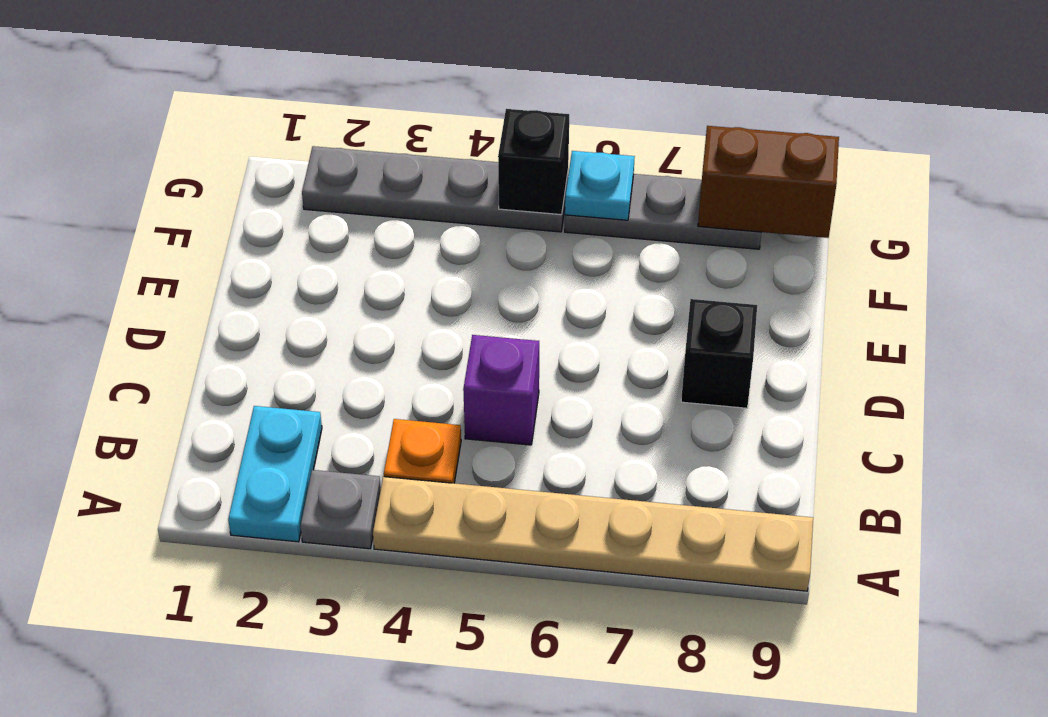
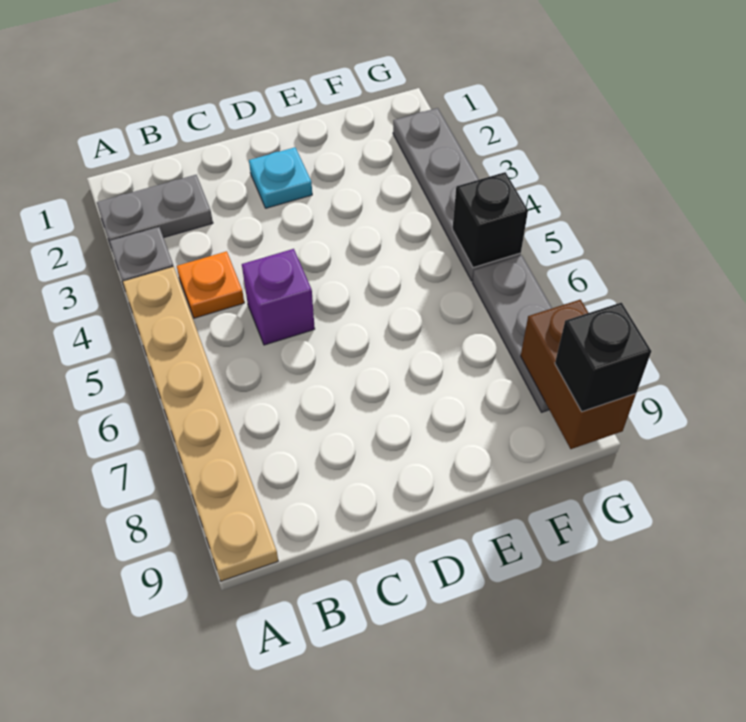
cyan plate A2:B2 level 1 -> grey plate A2:B2 level 1
black brick D8 level 1 -> black brick G9 level 3
cyan plate G6 level 2 -> cyan plate D2 level 1

